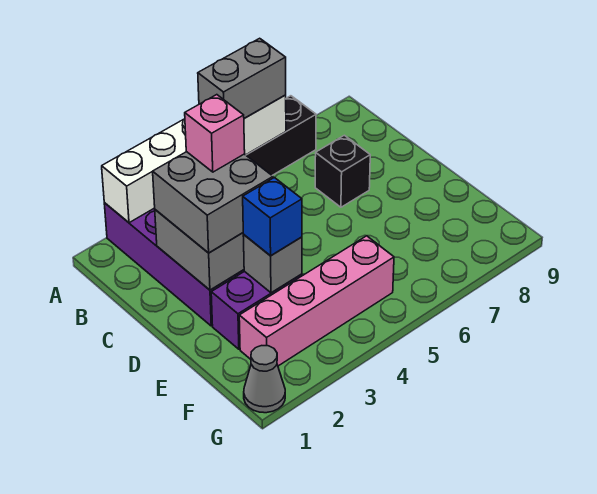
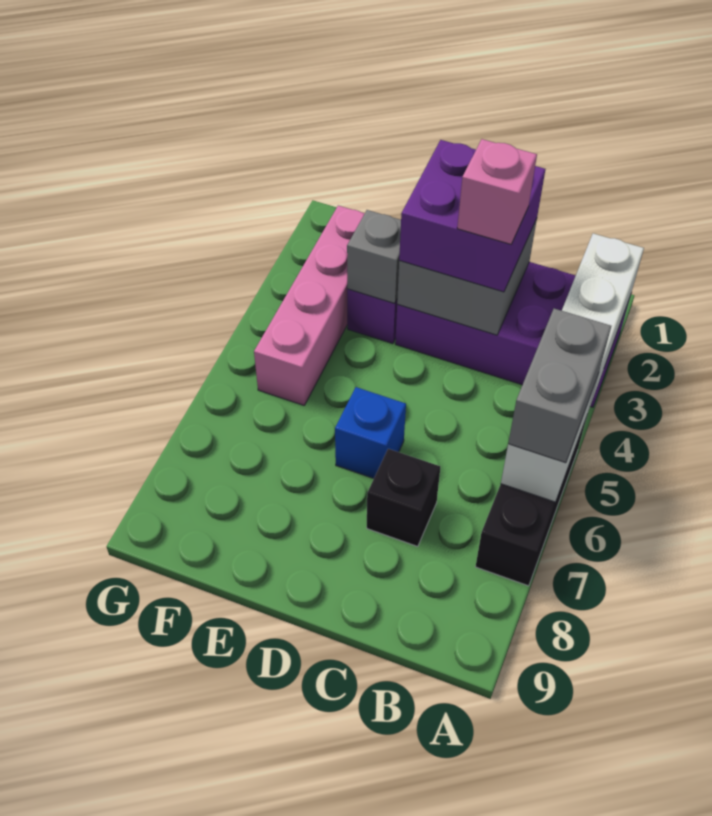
grey brick C2:D3 level 3 -> purple brick C2:D3 level 3
blue brick E3 level 3 -> blue brick D6 level 1
grey cone G1 level 1 -> none

